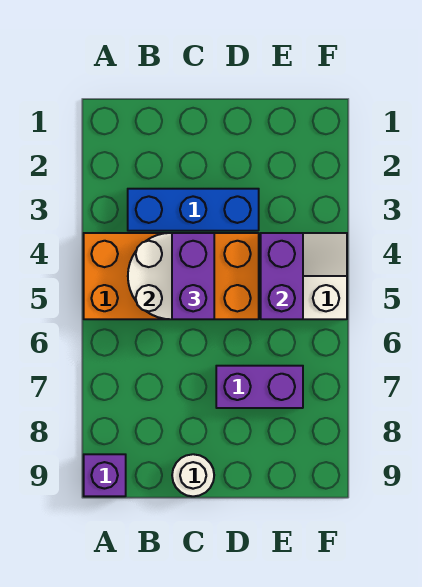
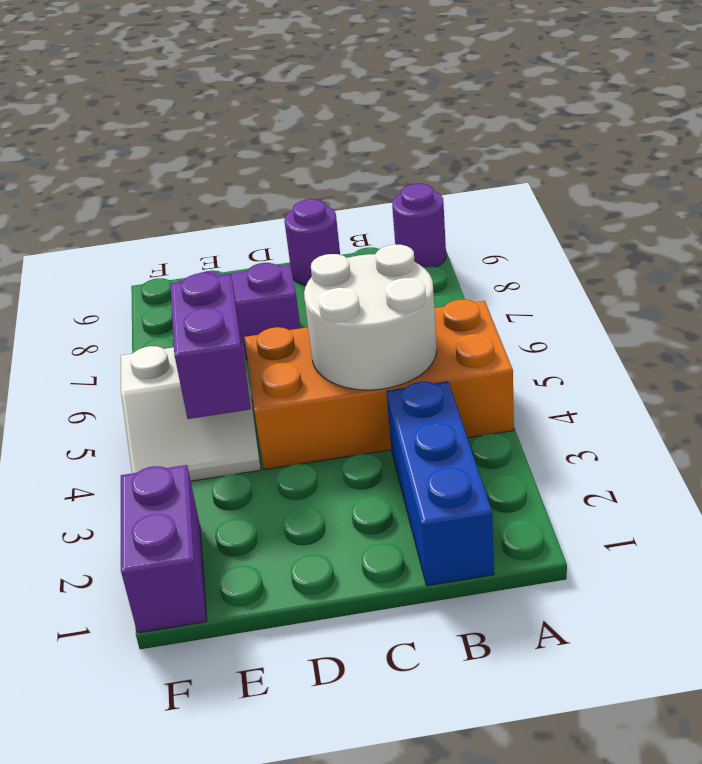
purple brick A9 level 1 -> purple round brick A9 level 1
blue brick B3:D3 level 1 -> blue brick B1:B3 level 1
purple brick C4:C5 level 3 -> purple brick F1:F2 level 1
white round brick C9 level 1 -> purple round brick C9 level 1

